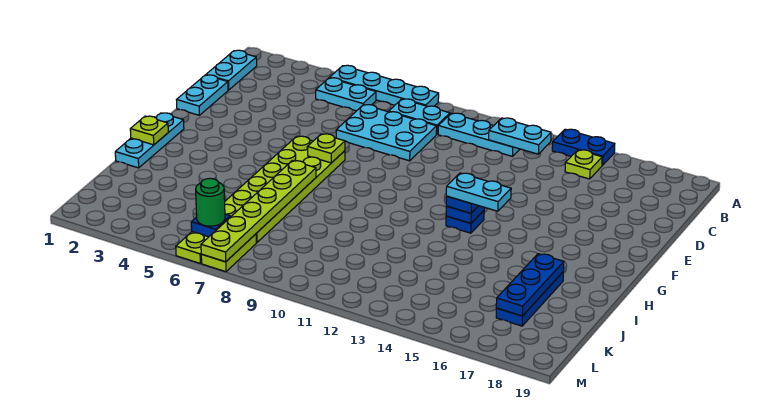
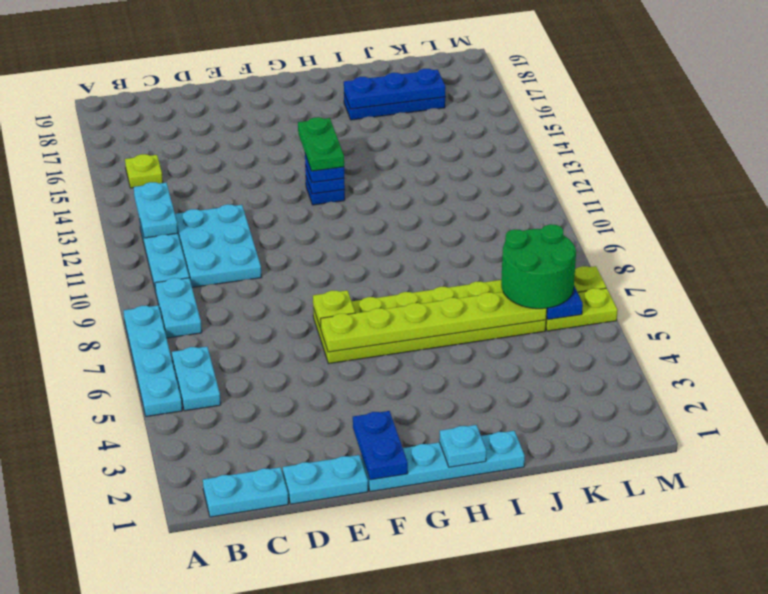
blue plate A14:A15 level 1 -> blue plate F1:F2 level 2
cyan plate C7:D9 level 1 -> cyan plate C10:D12 level 1
cyan plate G1:I1 level 1 -> cyan plate F1:I1 level 1
cyan plate G13:G14 level 4 -> green plate G13:G14 level 4
lime plate H1 level 2 -> cyan plate H1 level 2
lime plate H7:M7 level 2 -> lime plate F6:K6 level 2
green round brick L6 level 3 -> green round brick K6:L7 level 3

